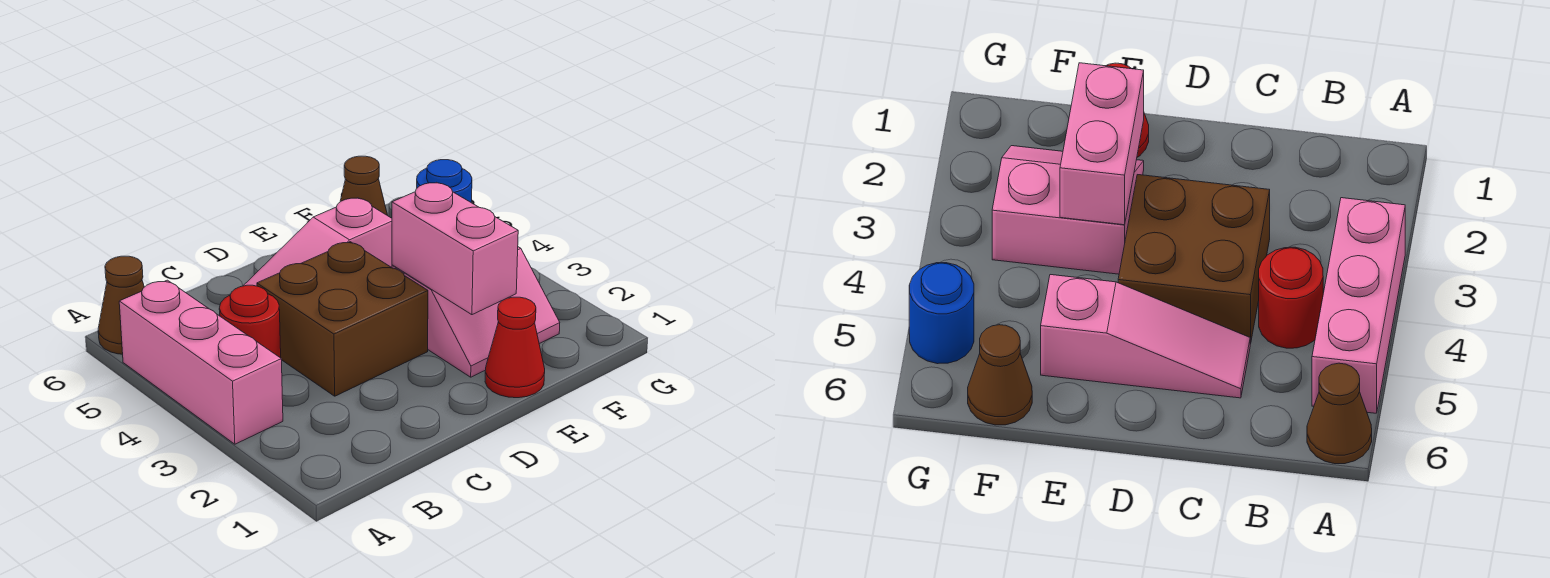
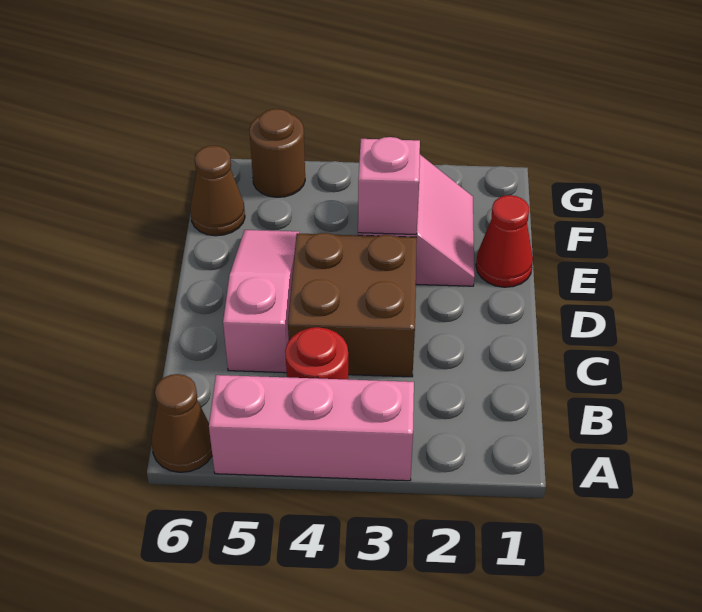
pink slope C5:E5 level 1 top E -> pink slope C5:E5 level 1 top C
pink brick E2:E3 level 2 -> pink brick E3 level 2
blue round brick G5 level 1 -> brown round brick G5 level 1

